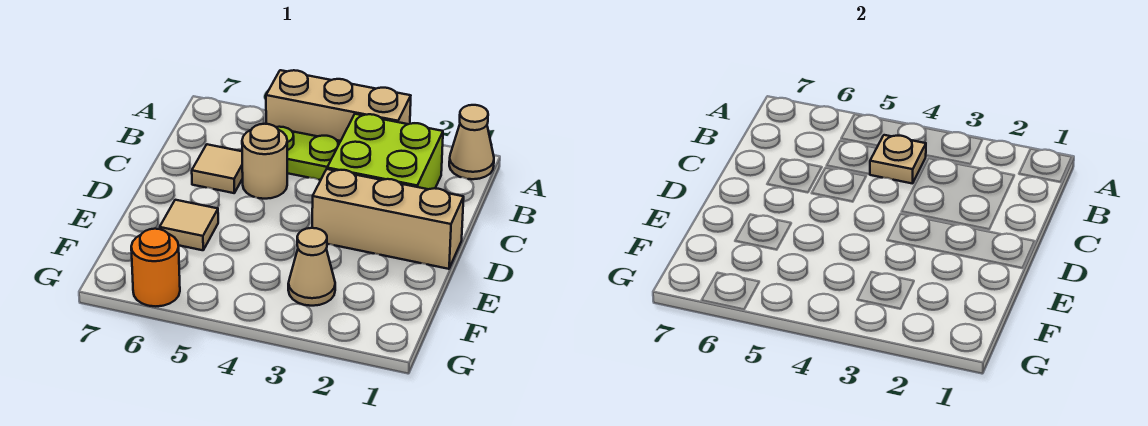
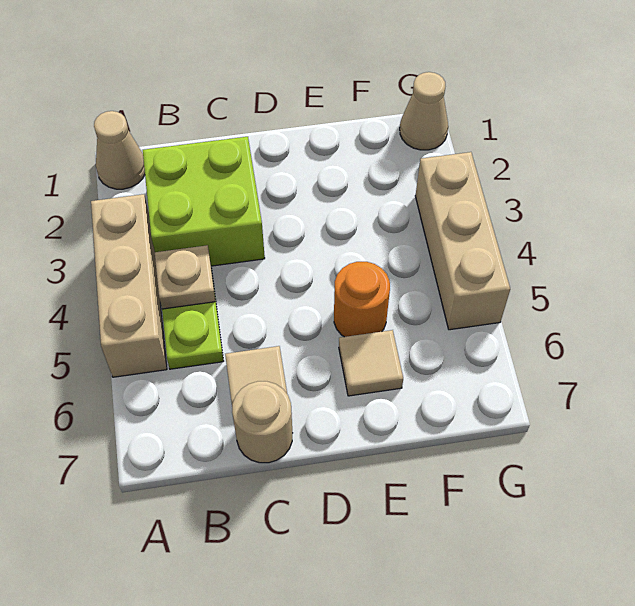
tan round brick C5 level 1 -> tan round brick C7 level 1
tan brick D1:D3 level 1 -> tan brick G3:G5 level 1
tan cone F3 level 1 -> tan cone G1 level 1
orange round brick G6 level 1 -> orange round brick E5 level 1

